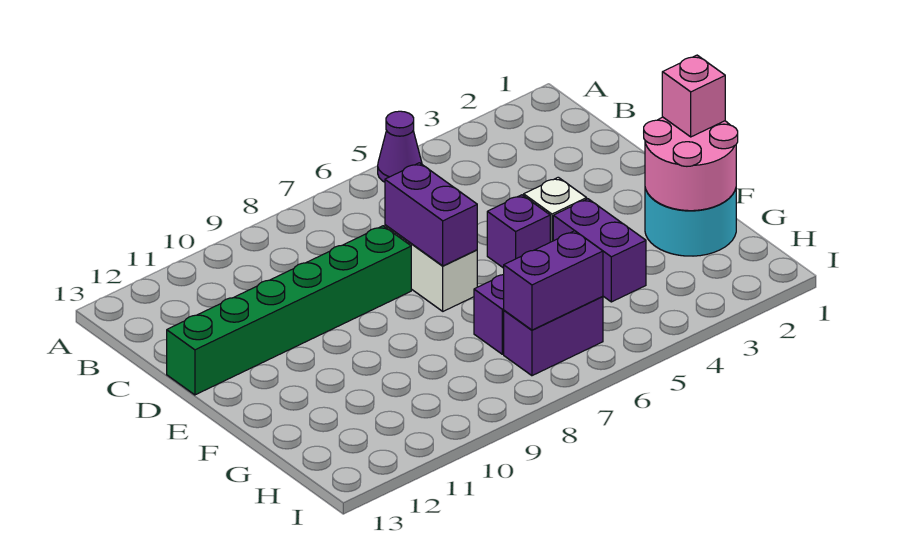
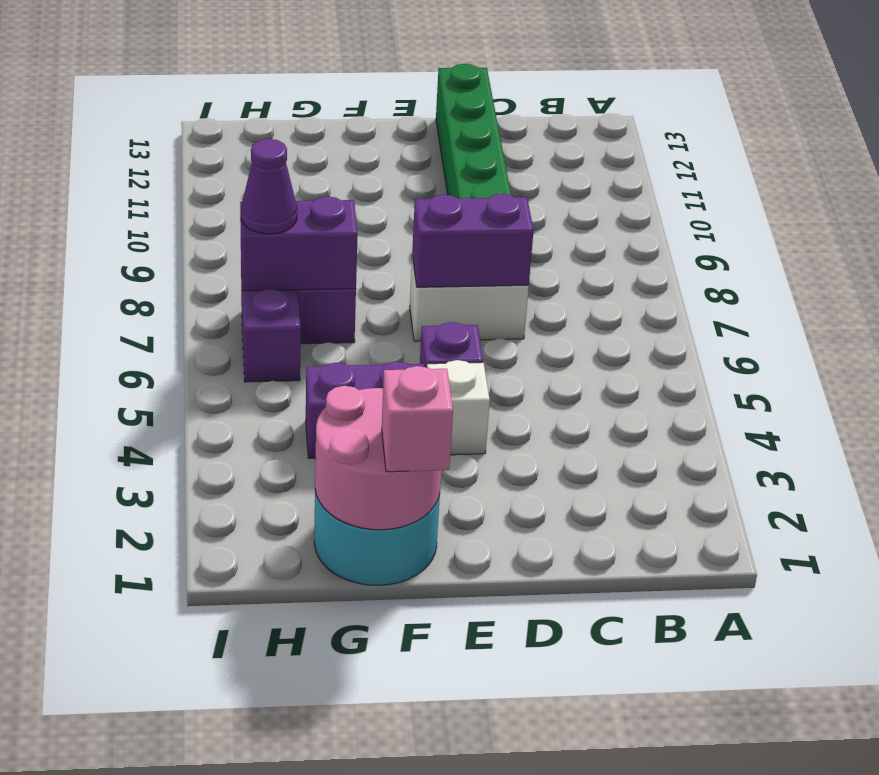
purple cone A5 level 1 -> purple cone H7 level 3
purple brick H6:H7 level 2 -> purple brick G7:H7 level 2

